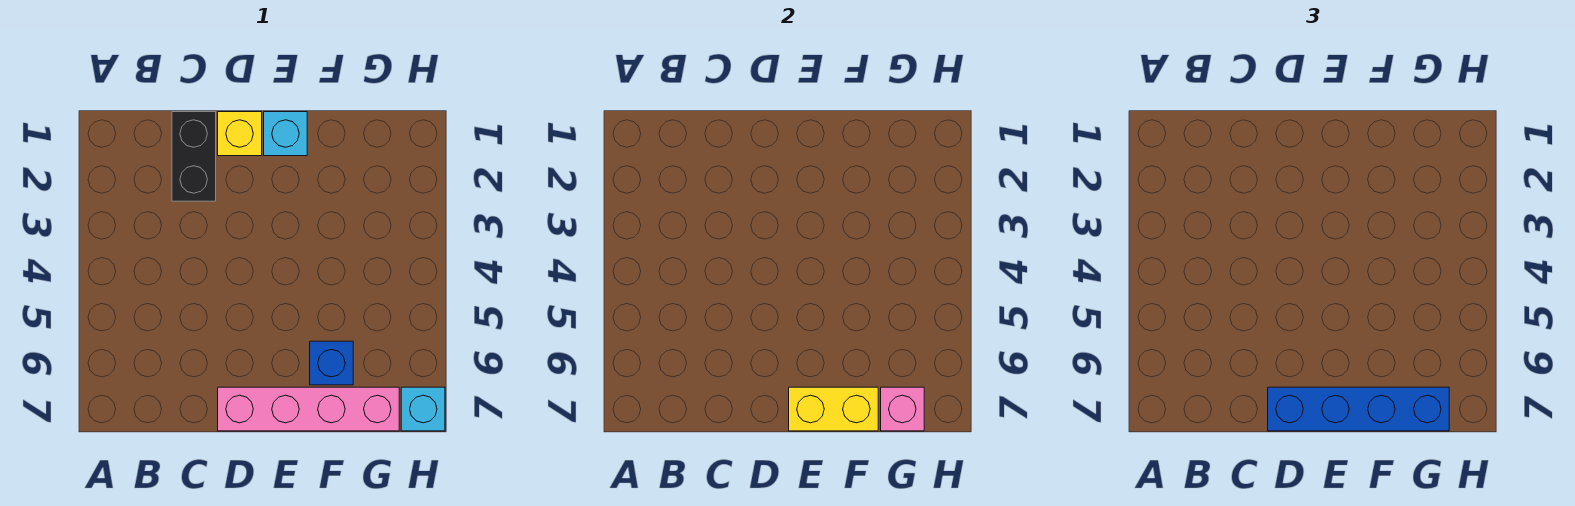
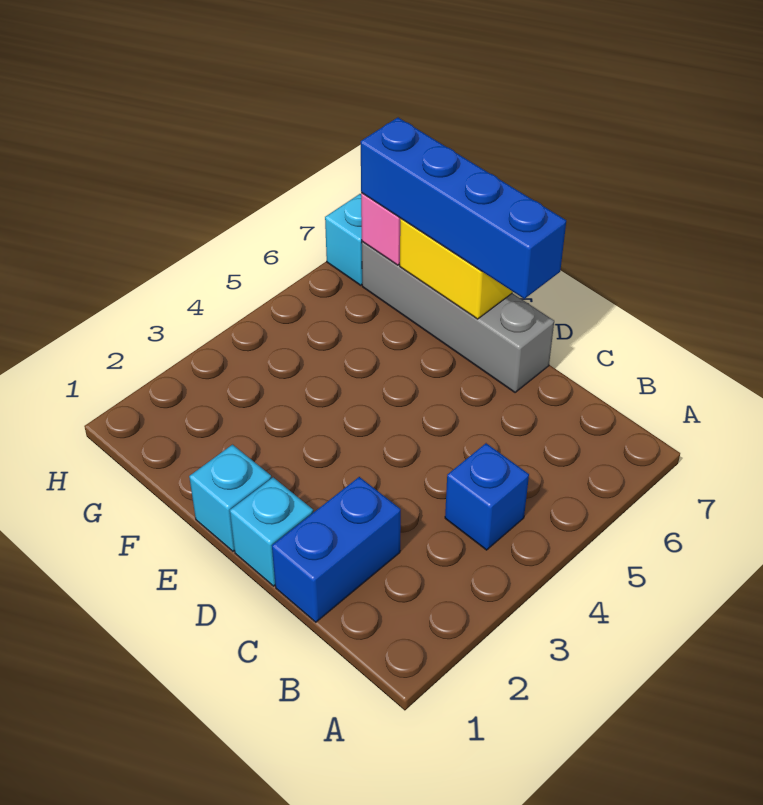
black brick C1:C2 level 1 -> blue brick C1:C2 level 1
yellow brick D1 level 1 -> cyan brick D1 level 1
pink brick D7:G7 level 1 -> grey brick D7:G7 level 1
blue brick F6 level 1 -> blue brick B4 level 1

